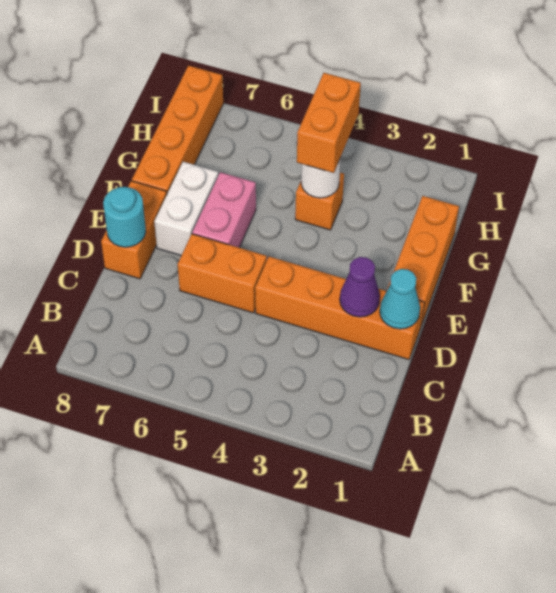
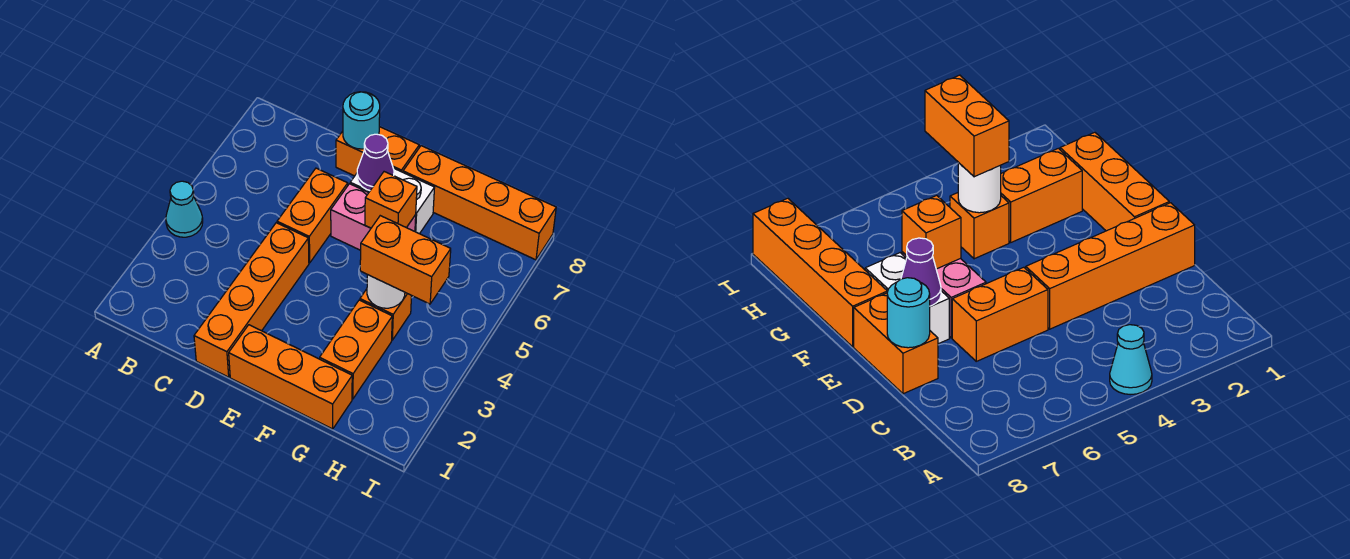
cyan cone D1 level 2 -> cyan cone A4 level 1
purple cone D2 level 2 -> purple cone E7 level 2
none -> orange brick F6 level 2
none -> orange brick G2:G3 level 1

